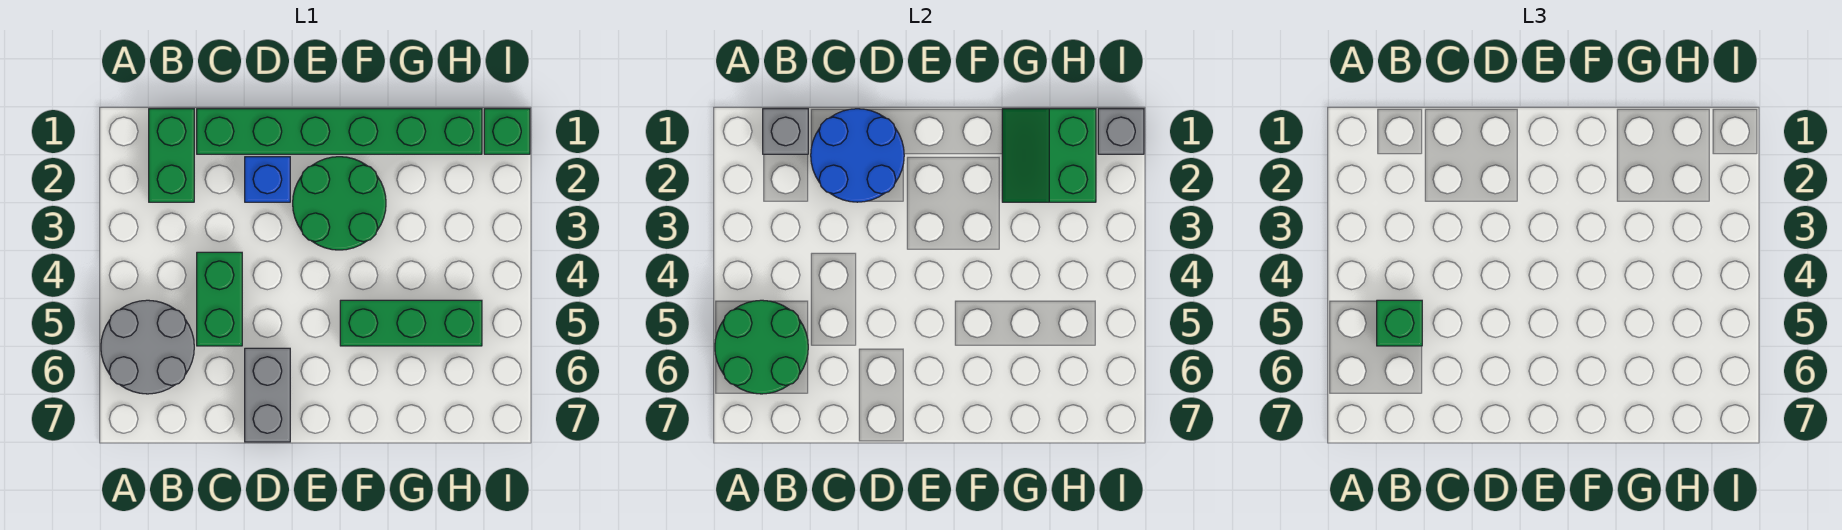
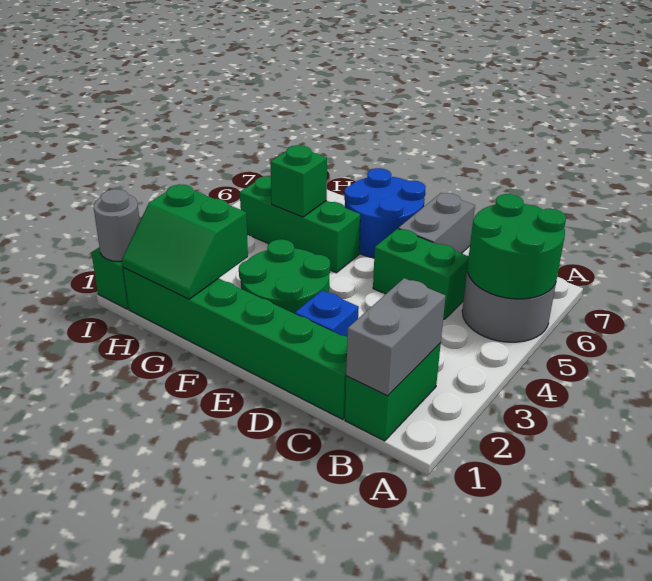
grey brick B1 level 2 -> grey brick B1:B2 level 2
green brick B5 level 3 -> green brick G5 level 2
blue round brick C1:D2 level 2 -> blue round brick E6:F7 level 1
green brick C4:C5 level 1 -> green brick C5:D5 level 1
green slope G1:H2 level 2 top H -> green slope G1:H2 level 2 top 2
grey brick I1 level 2 -> grey round brick I1 level 2

